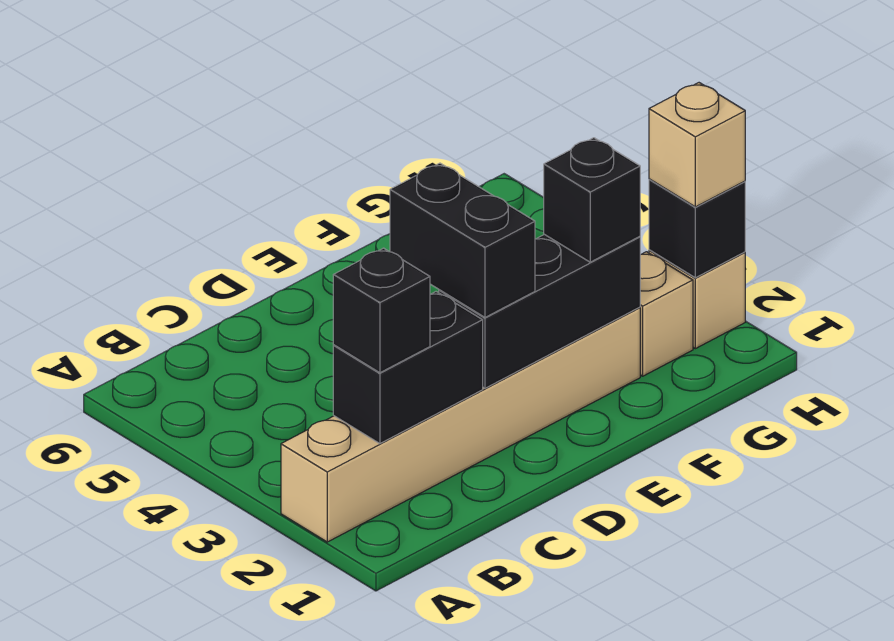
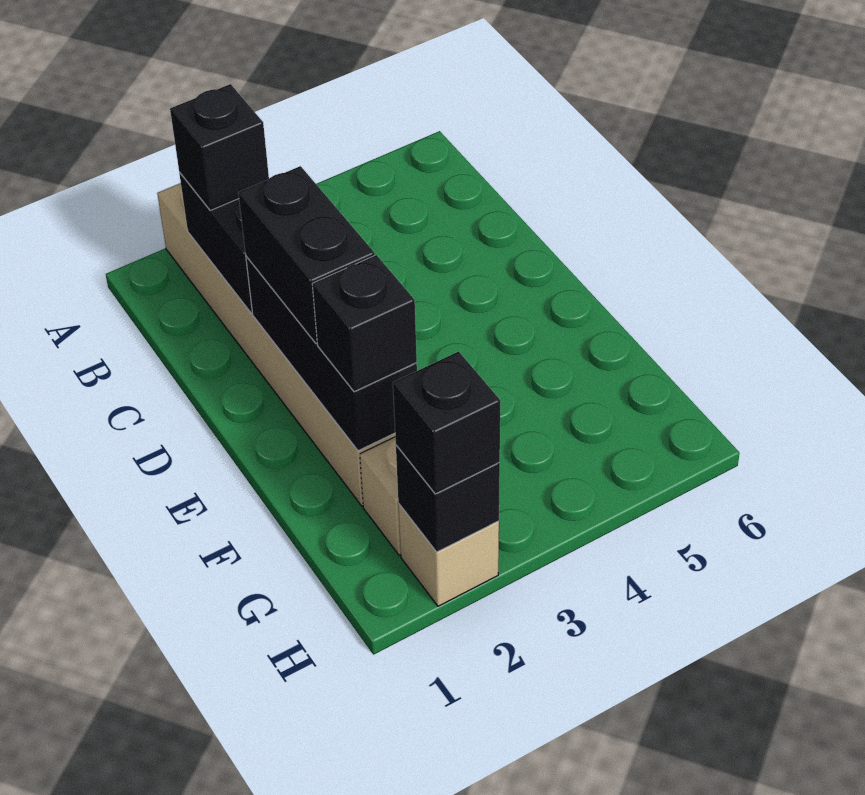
black brick D2:D3 level 3 -> black brick D2:E2 level 3
tan brick H2 level 3 -> black brick H2 level 3

